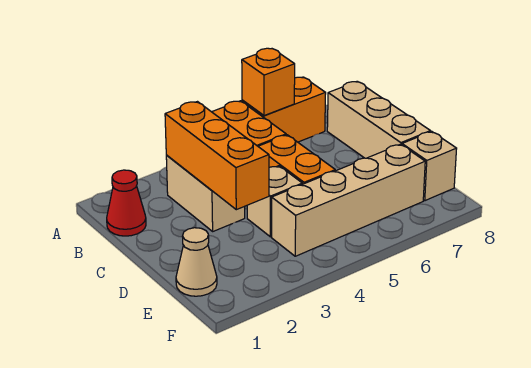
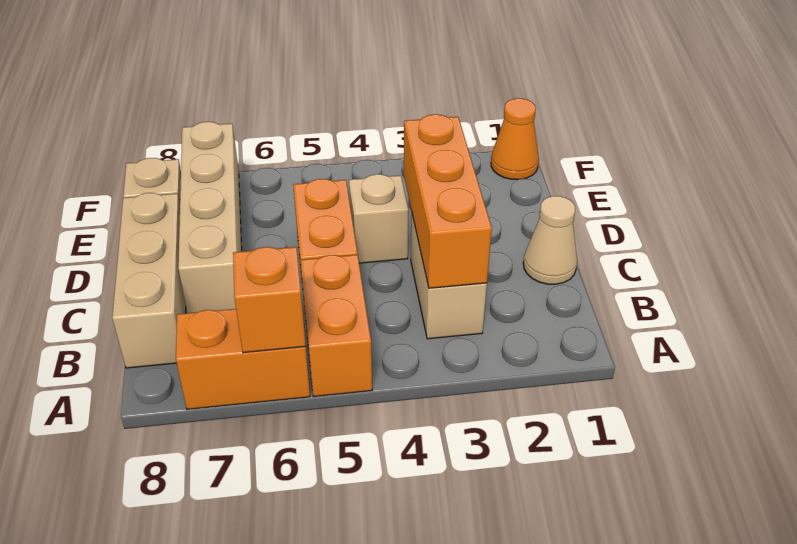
red cone B1 level 1 -> none
tan cone E1 level 1 -> tan cone C1 level 1
tan brick E4:E7 level 1 -> tan brick C7:F7 level 1
none -> orange cone F1 level 1

